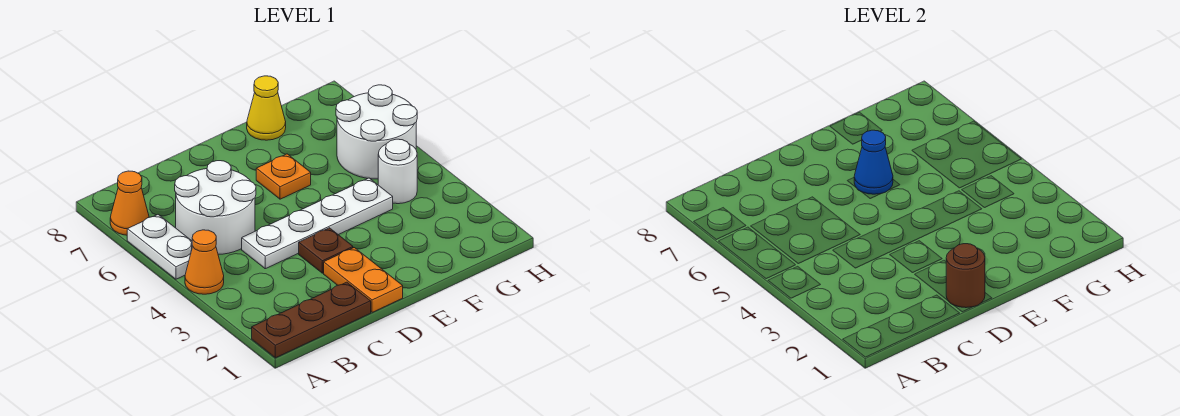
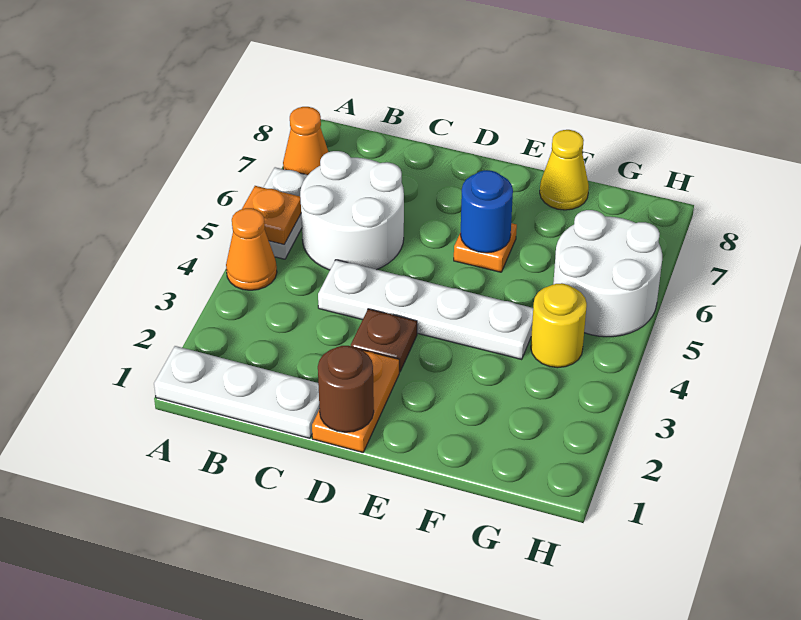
brown plate A1:C1 level 1 -> white plate A1:C1 level 1
none -> orange plate A5 level 2
blue cone E6 level 2 -> blue round brick E6 level 2
white round brick G4 level 1 -> yellow round brick G4 level 1

